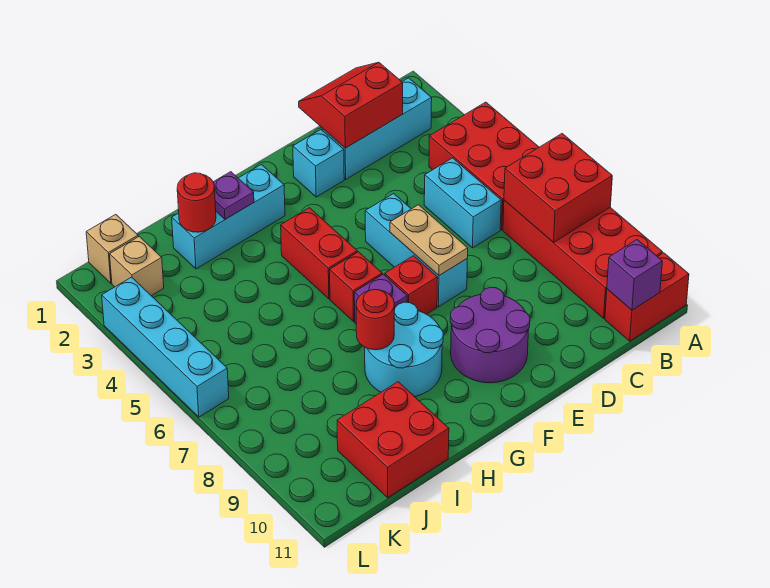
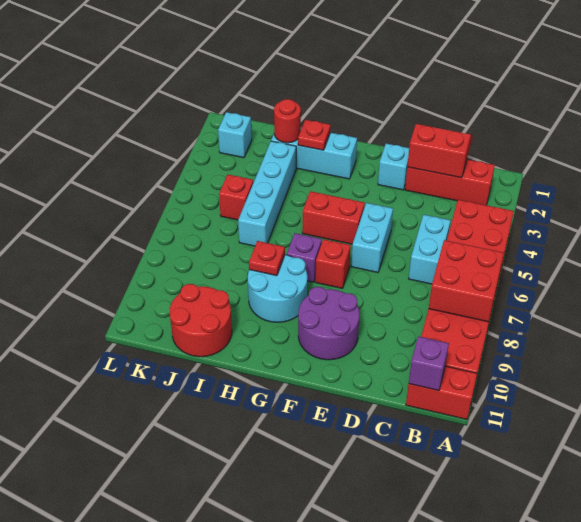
cyan brick B2:D2 level 1 -> red brick B2:D2 level 1
cyan brick E5:E7 level 1 -> cyan brick E5:E6 level 1
tan plate E6:E7 level 2 -> none
red brick G4:G5 level 1 -> red brick F5:G5 level 1
red brick G6 level 1 -> red brick J5 level 1
purple plate H2 level 2 -> red plate H2 level 2
red round brick H8 level 2 -> red plate H8 level 2
red brick I10:J11 level 1 -> red round brick I10:J11 level 1
tan brick K1 level 1 -> none
tan brick K2 level 1 -> cyan brick K2 level 1
cyan brick L3:L6 level 1 -> cyan brick I3:I6 level 1

